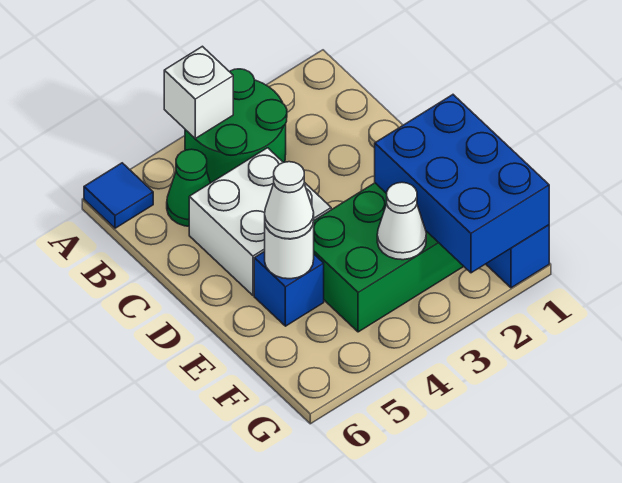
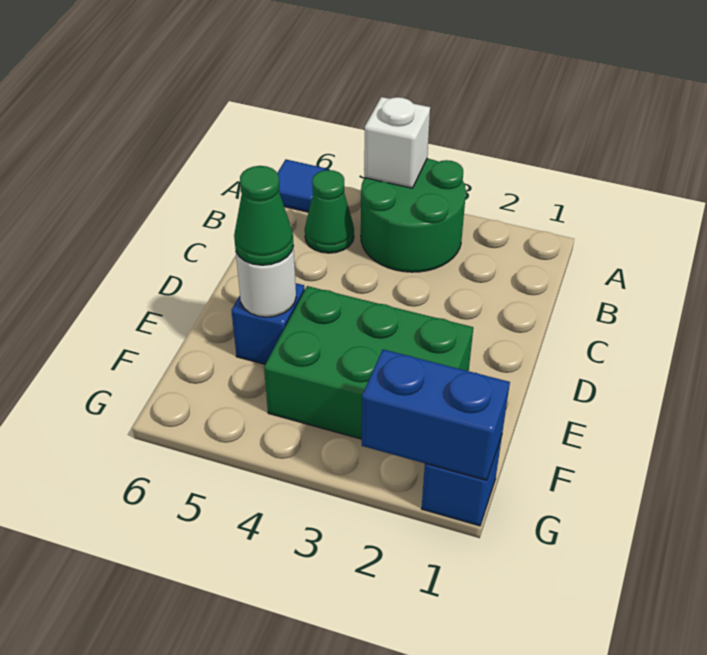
white brick C4:D5 level 1 -> none
blue brick E1:G2 level 2 -> blue brick G1:G2 level 2
white cone E5 level 3 -> green cone E5 level 3
white cone F3 level 2 -> none

